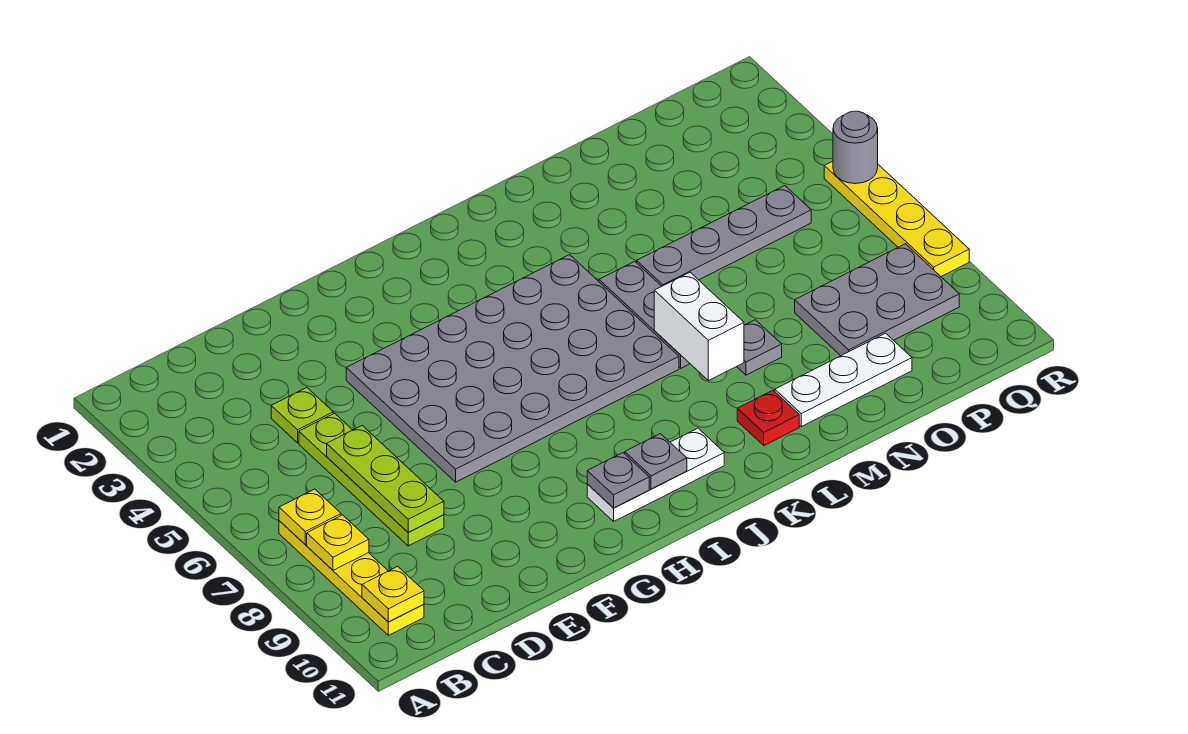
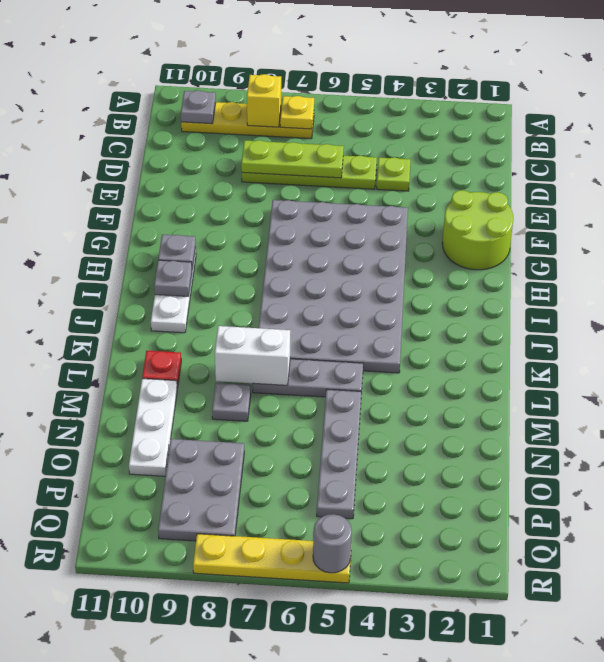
yellow plate B8 level 2 -> yellow brick B8 level 2
yellow plate B10 level 2 -> grey plate B10 level 2
none -> lime round brick F1:G2 level 1

